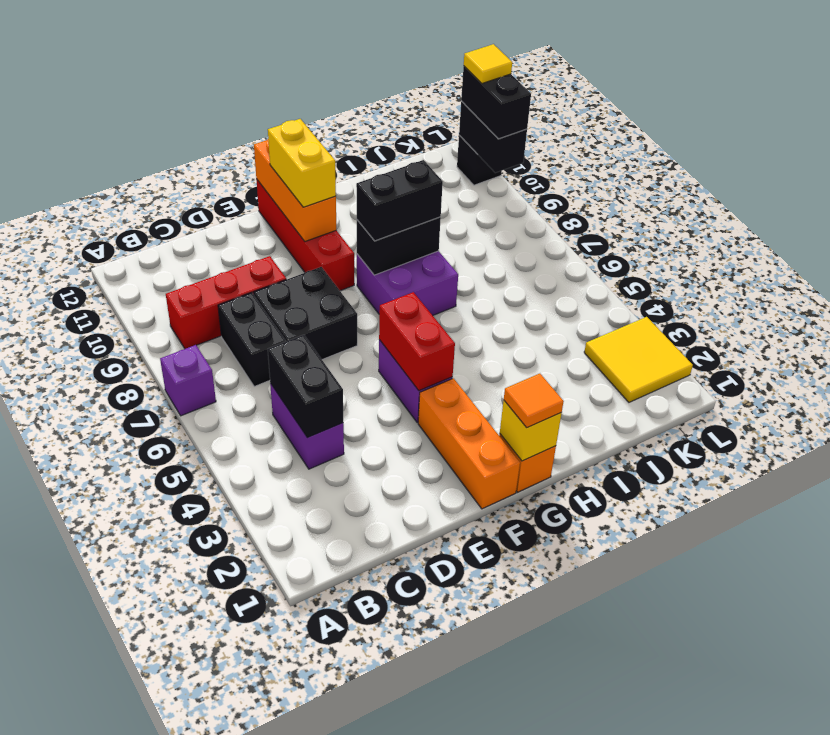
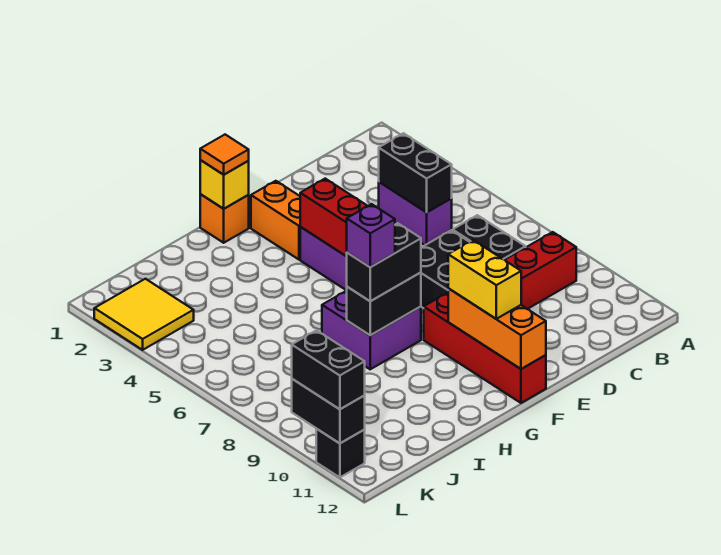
purple brick A7 level 1 -> purple brick H8 level 4
orange brick F1:F3 level 1 -> orange brick F2:F3 level 1
yellow tile L11 level 4 -> none

